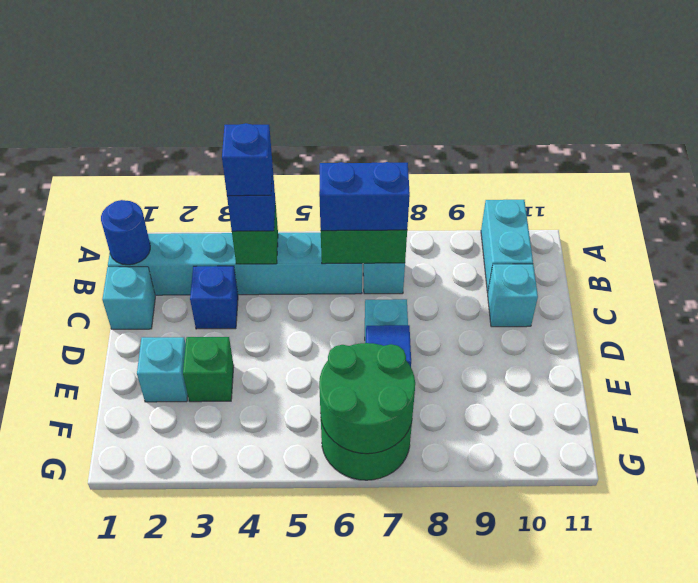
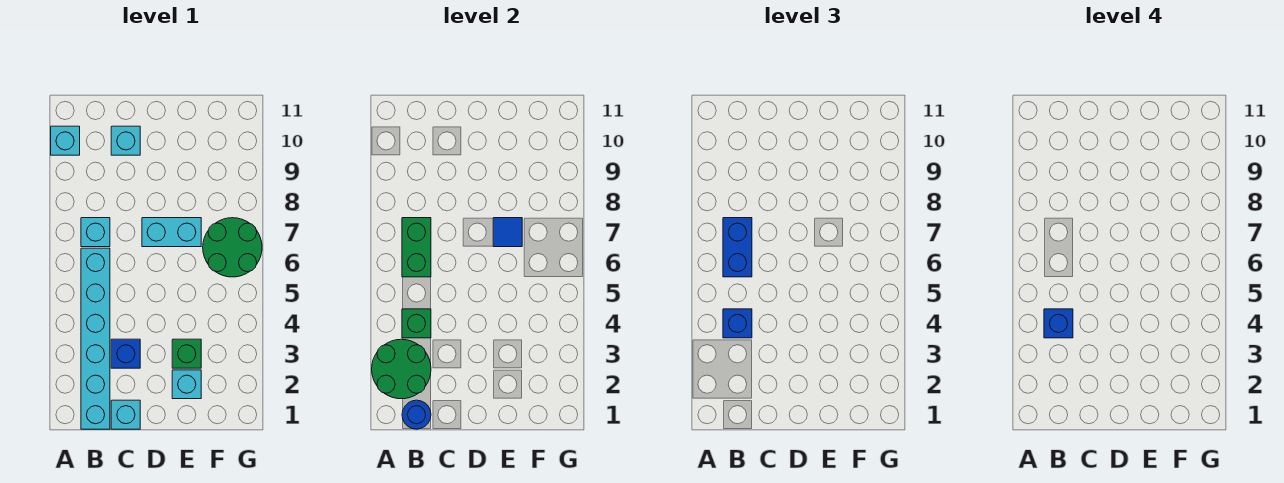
cyan brick A10:B10 level 1 -> cyan brick A10 level 1
green round brick F6:G7 level 2 -> green round brick A2:B3 level 2

